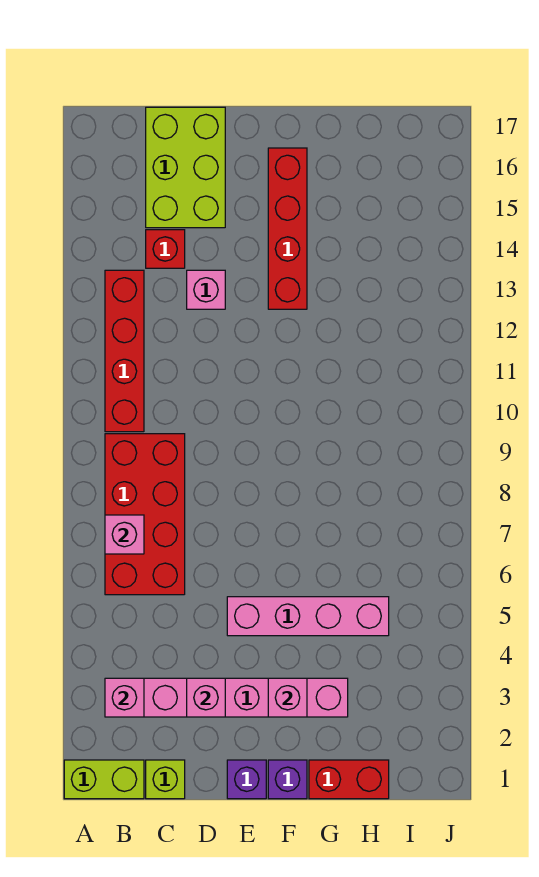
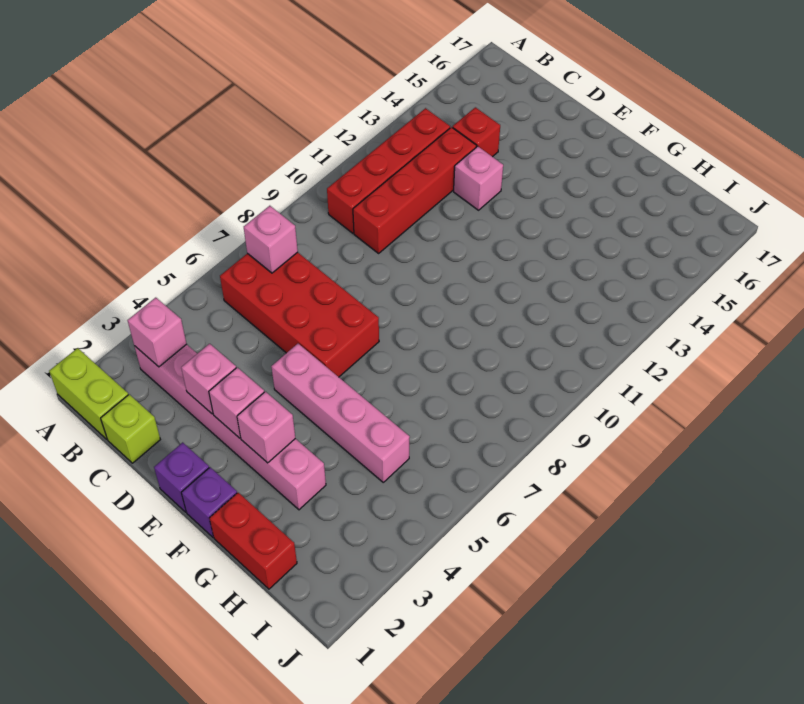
red brick B6:C9 level 1 -> red brick B6:E7 level 1
lime brick C15:D17 level 1 -> none
none -> pink brick E3 level 2
red brick F13:F16 level 1 -> red brick C10:C13 level 1

